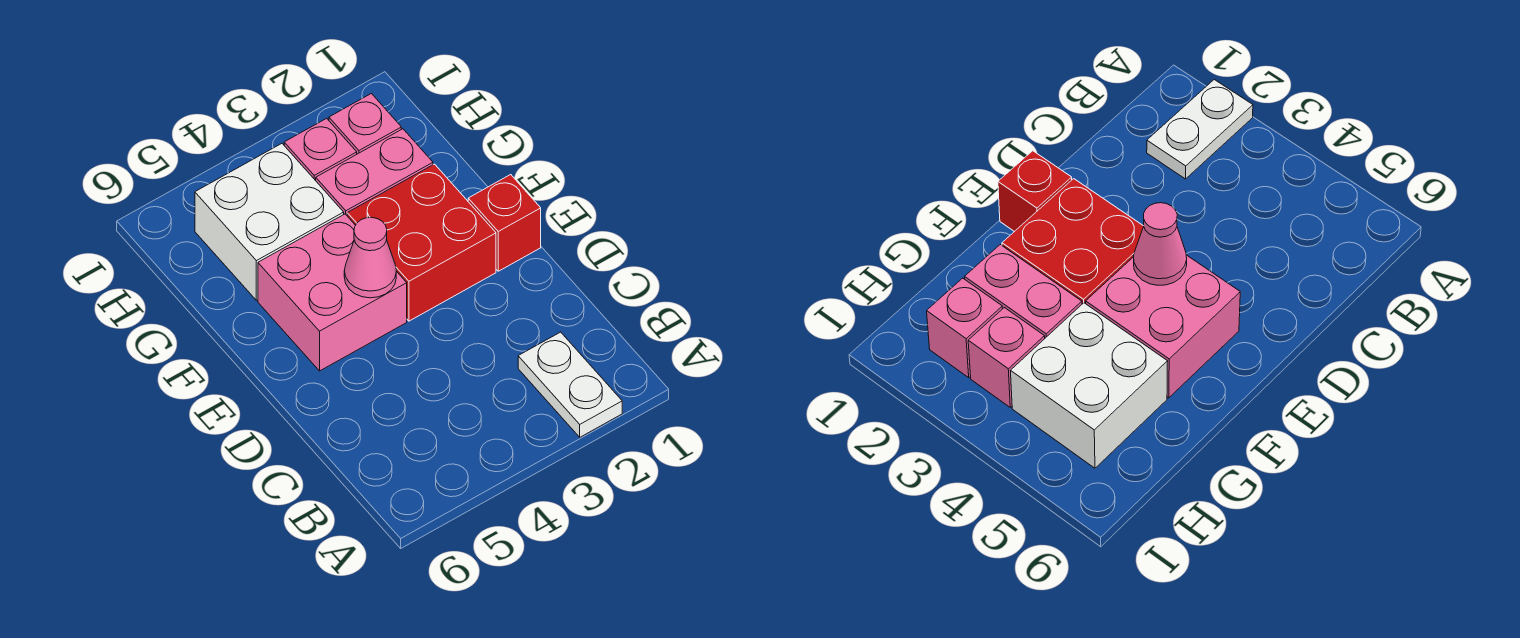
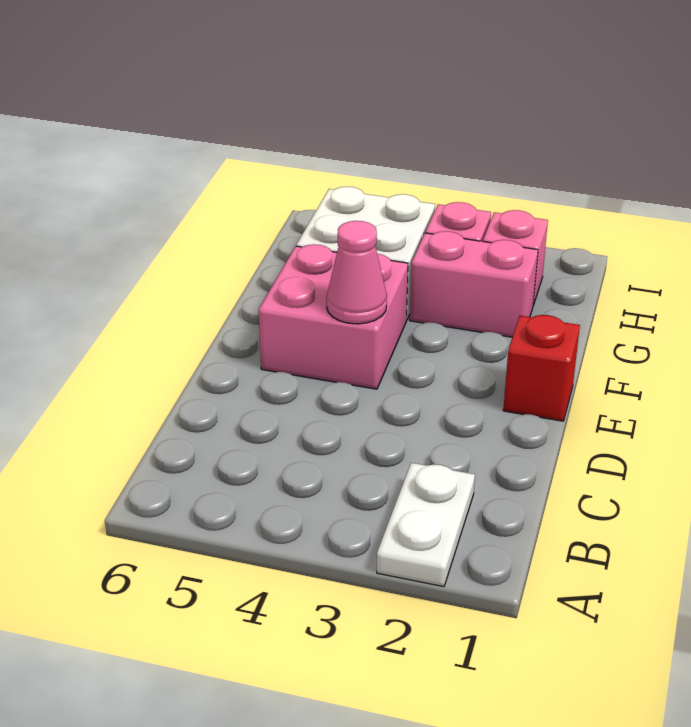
red brick E2:F3 level 1 -> none

